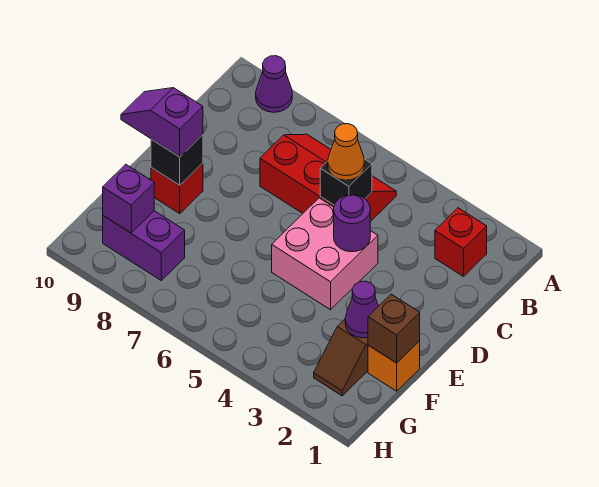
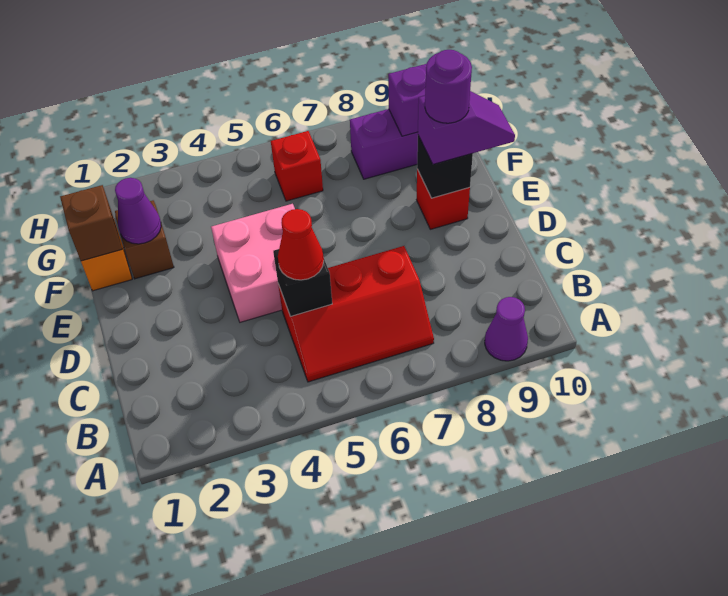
red brick B2 level 1 -> red brick G6 level 1
orange cone C5 level 3 -> red cone C5 level 3
purple round brick D4 level 2 -> purple round brick E9 level 4

